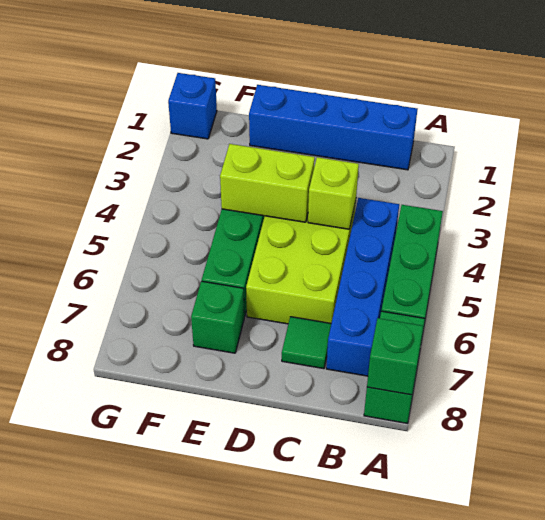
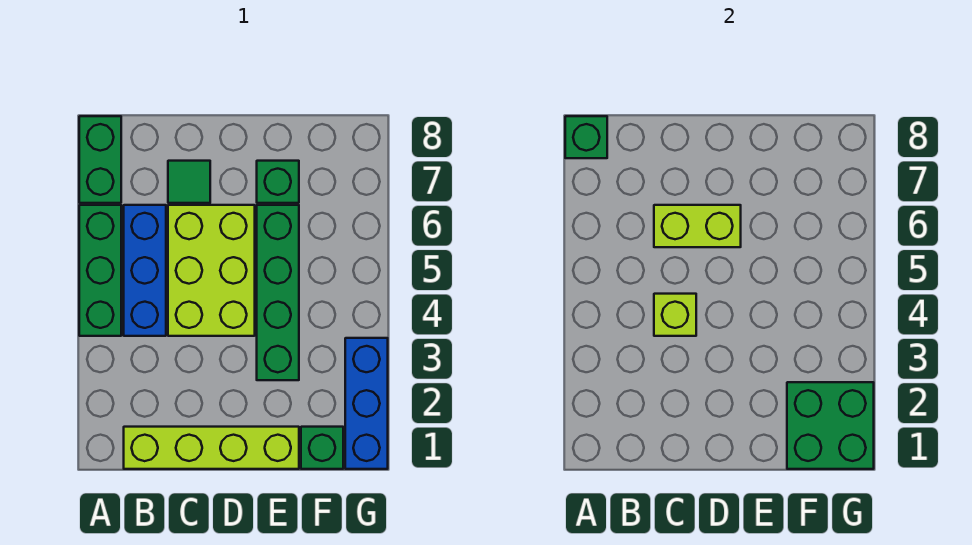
blue brick B1:E1 level 1 -> lime brick B1:E1 level 1
blue brick B4:B7 level 1 -> blue brick B4:B6 level 1
lime brick D4:E4 level 2 -> lime brick C6:D6 level 2
none -> green brick F1 level 1
none -> green brick F1:G2 level 2
blue brick G1 level 1 -> blue brick G1:G3 level 1

